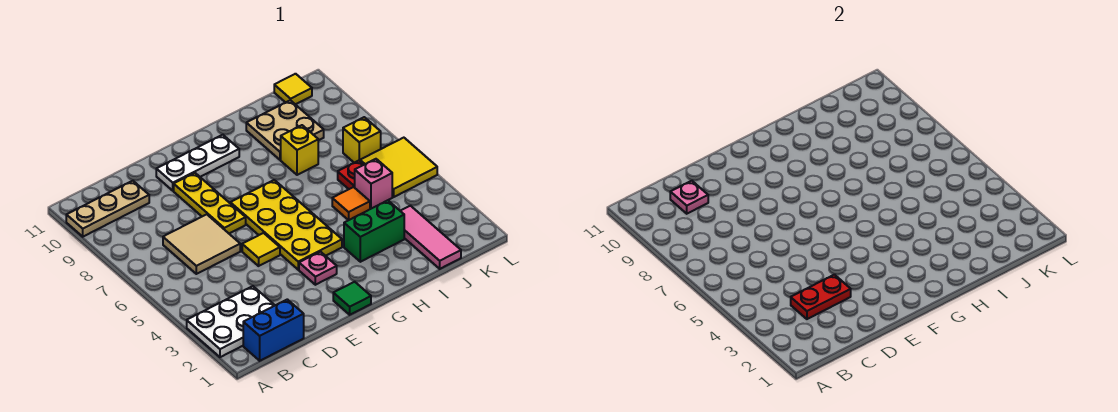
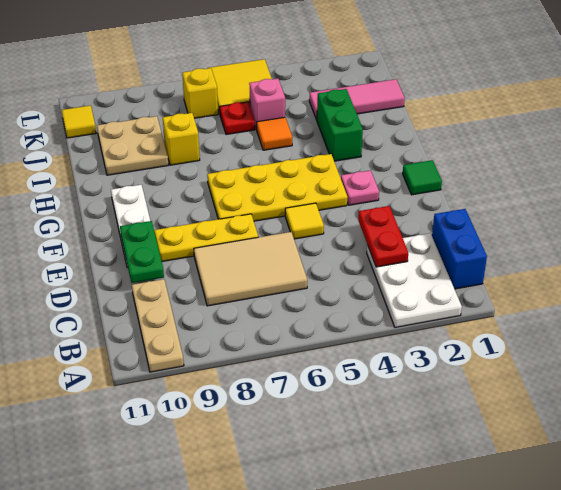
tan tile C6:D7 level 1 -> tan tile C6:D8 level 1
pink plate C10 level 2 -> none
none -> green plate D10:E10 level 2

